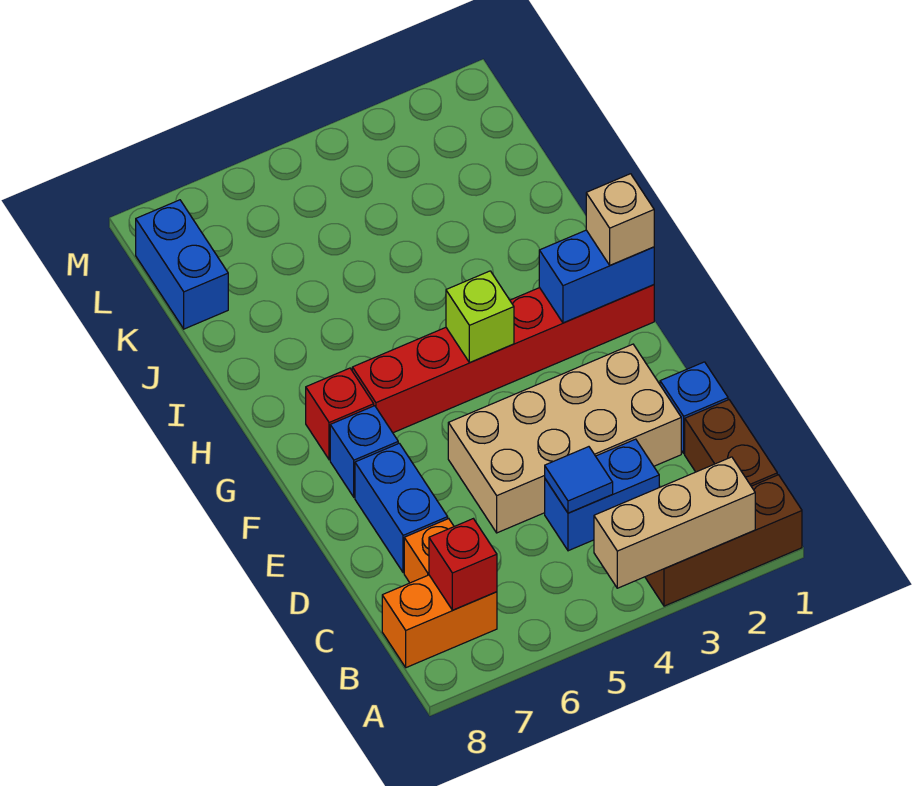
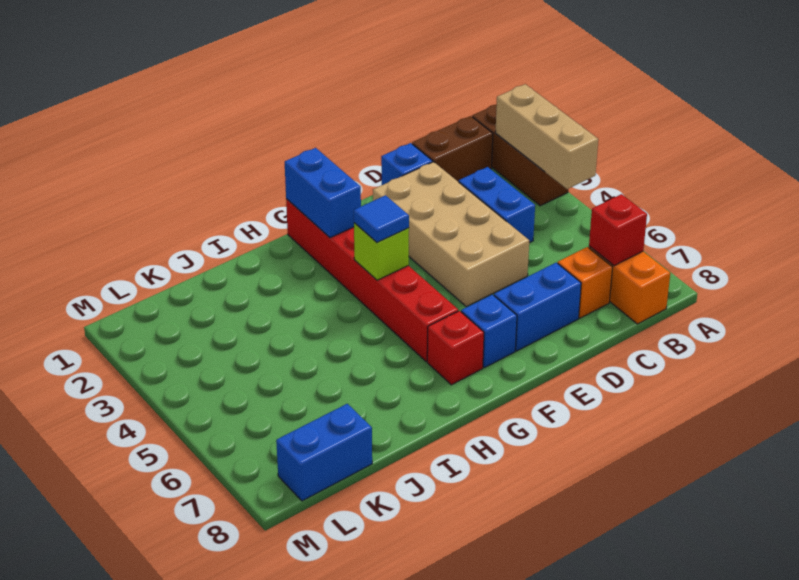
blue tile C4 level 2 -> blue tile G4 level 3
tan brick G1 level 3 -> none

